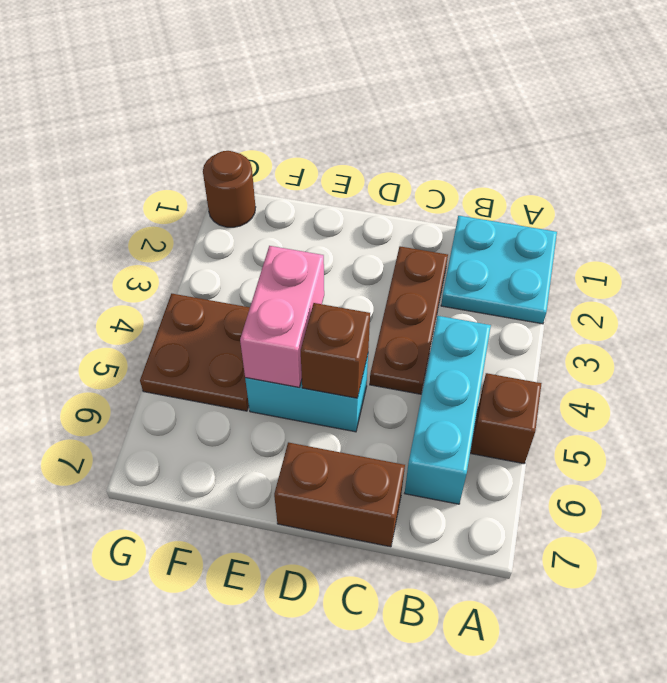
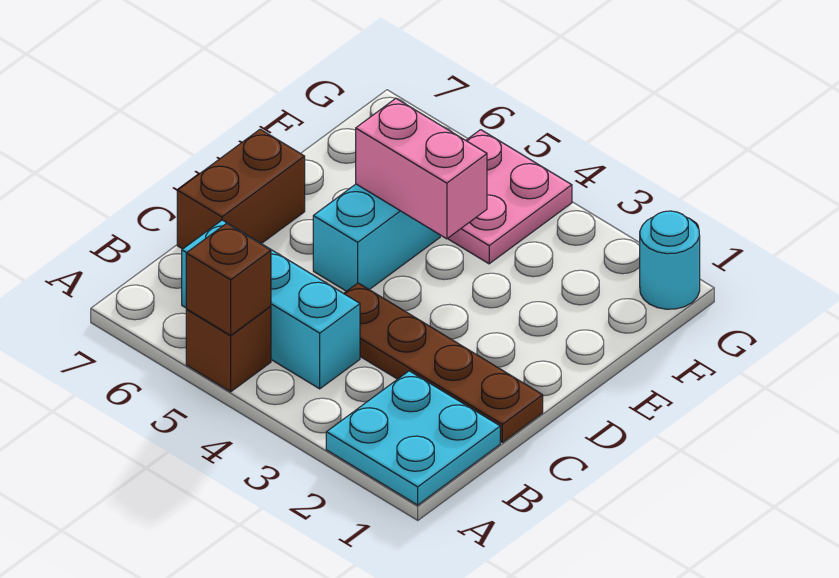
brown plate C2:C4 level 1 -> brown plate C1:C4 level 1
brown brick D5 level 2 -> brown brick A5 level 2
brown plate F4:G5 level 1 -> pink plate F4:G5 level 1
brown round brick G1 level 1 -> cyan round brick G1 level 1

